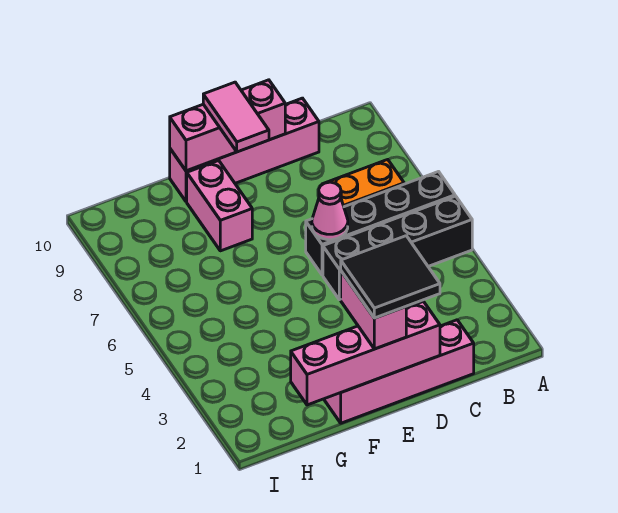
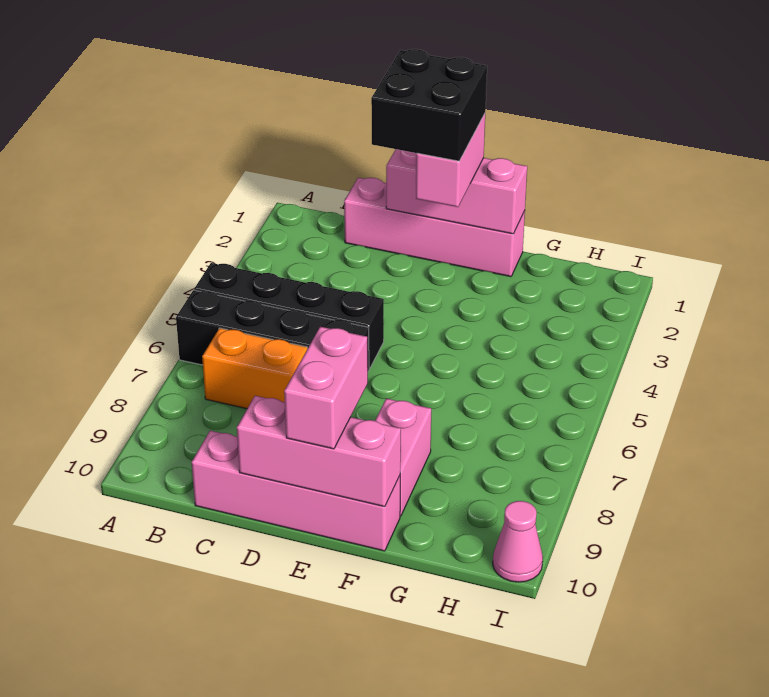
pink brick D1:G1 level 2 -> pink brick D1:F1 level 2
black tile D1:E2 level 4 -> black brick D1:E2 level 4
pink cone D6 level 2 -> pink cone I10 level 1
pink tile E9:E10 level 3 -> pink brick E9:E10 level 3

